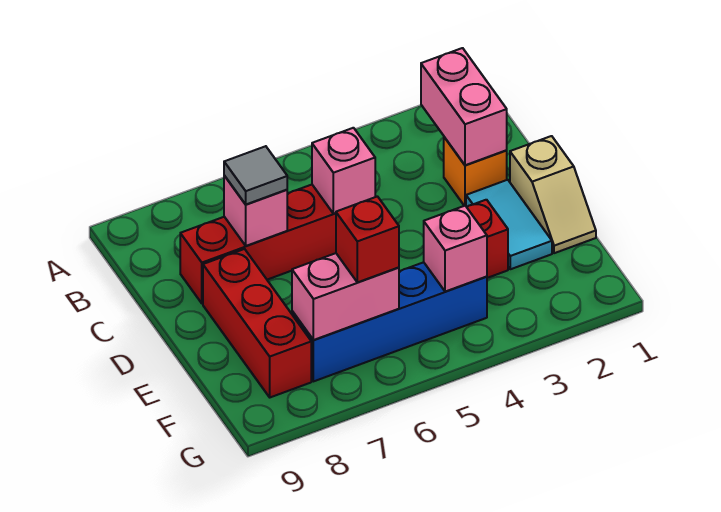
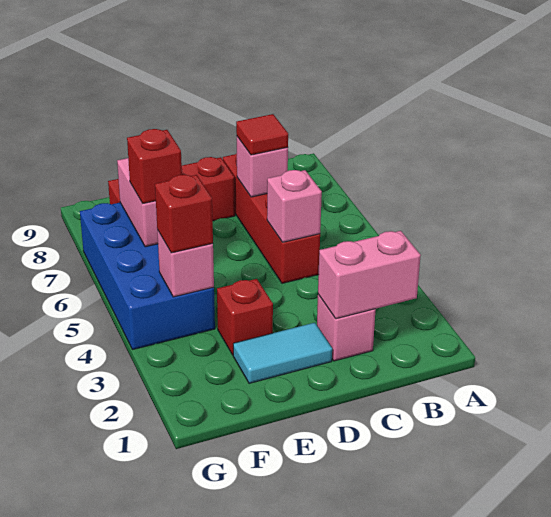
orange brick C2 level 1 -> pink brick C2 level 1
grey tile C7 level 3 -> red tile C7 level 3
tan slope D1:E1 level 1 top D -> none
blue brick F4:F7 level 1 -> blue brick F4:G7 level 1
none -> red brick F4 level 3

